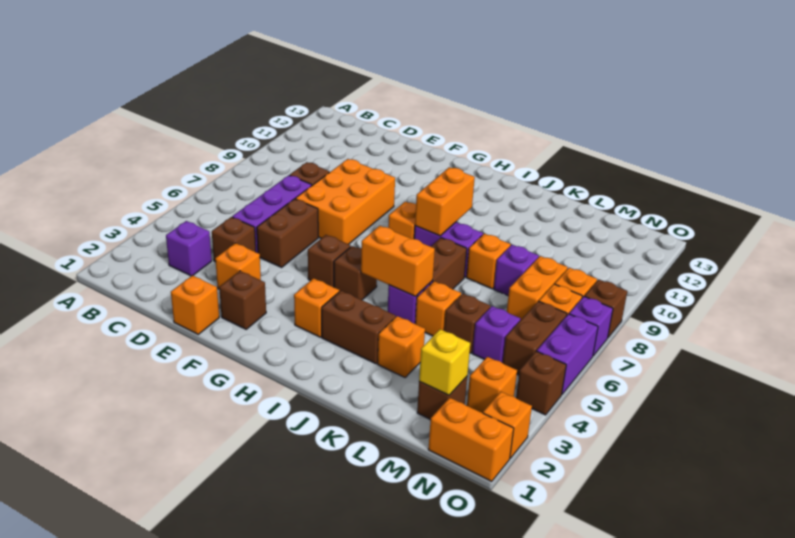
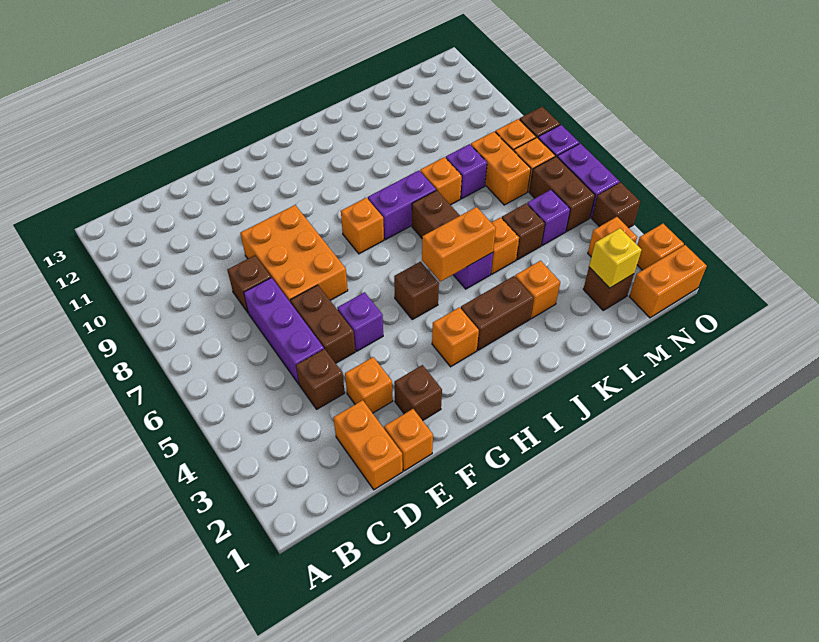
purple brick C3 level 1 -> purple brick F5 level 1
brown brick G5 level 1 -> none
orange brick I8:I9 level 2 -> orange brick D1:D2 level 1

